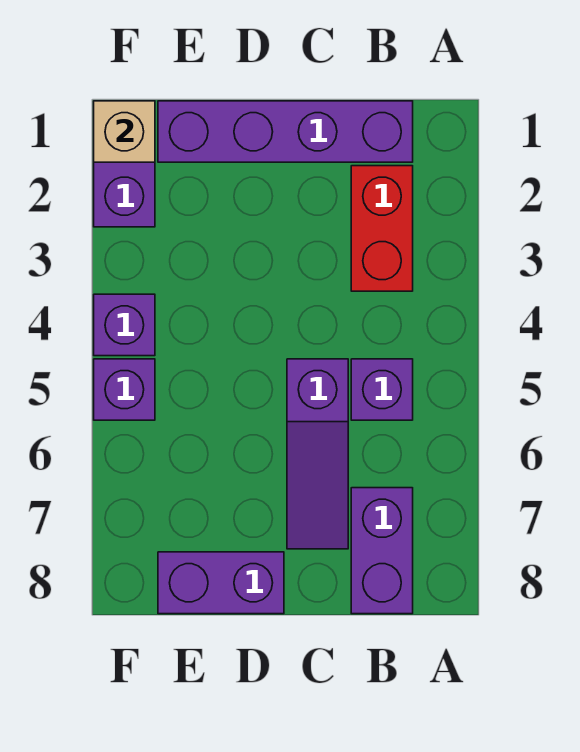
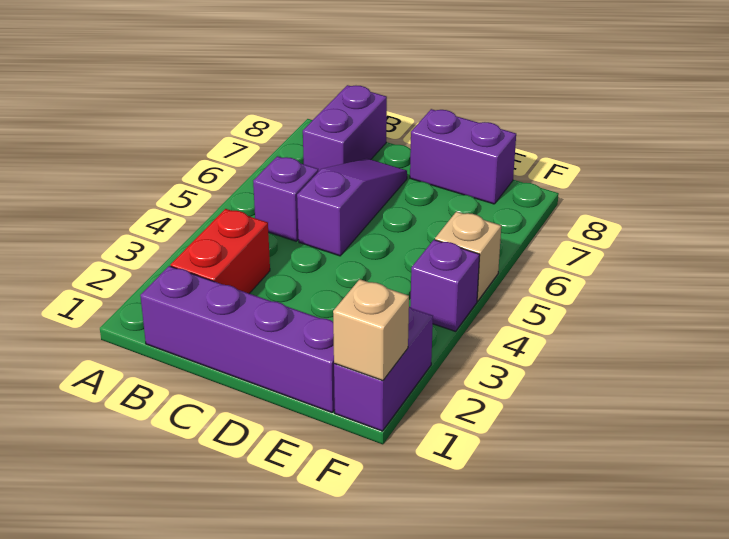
purple brick F5 level 1 -> tan brick F5 level 1

